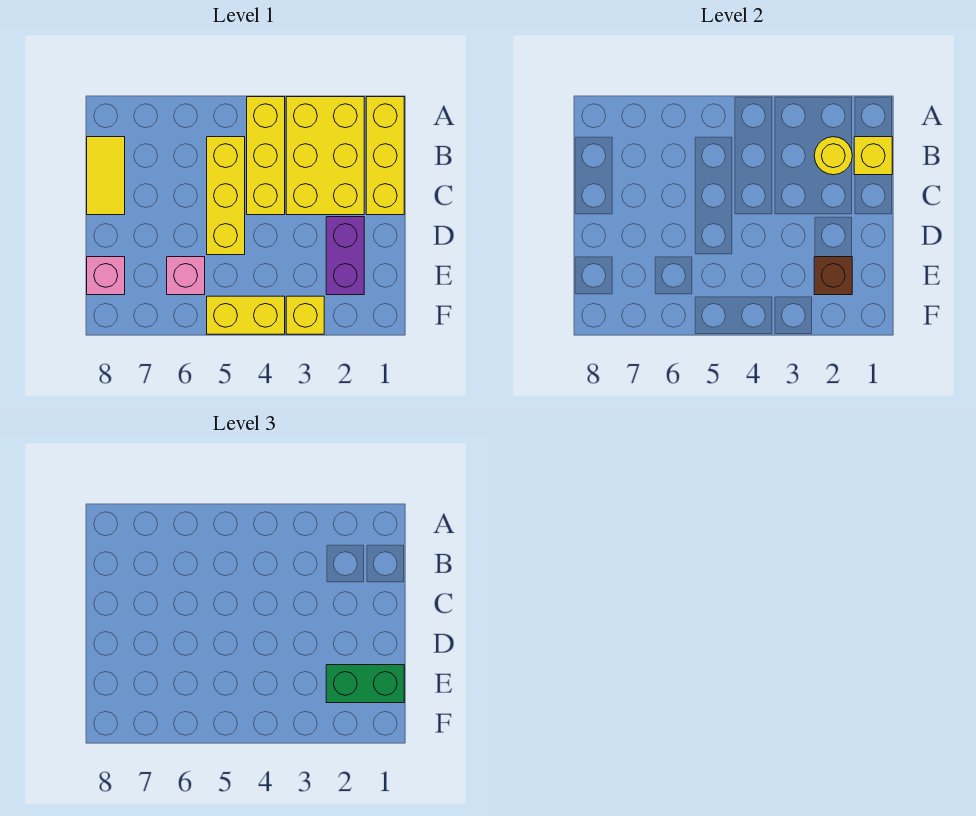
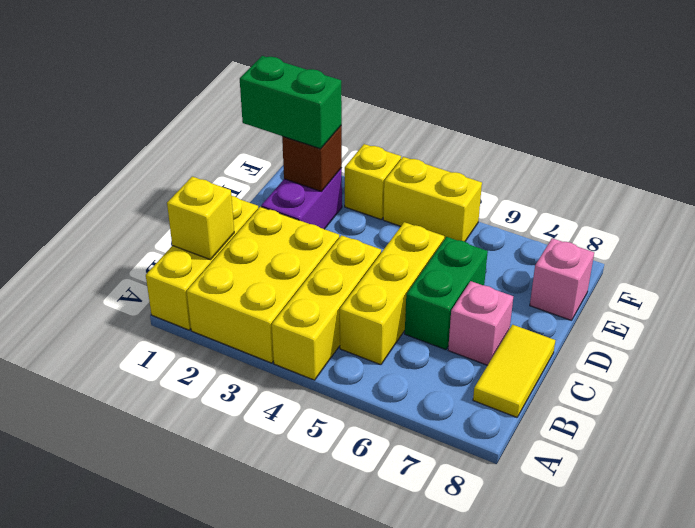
yellow round brick B2 level 2 -> none
none -> green brick C6:D6 level 1
pink brick E6 level 1 -> pink brick C7 level 1

